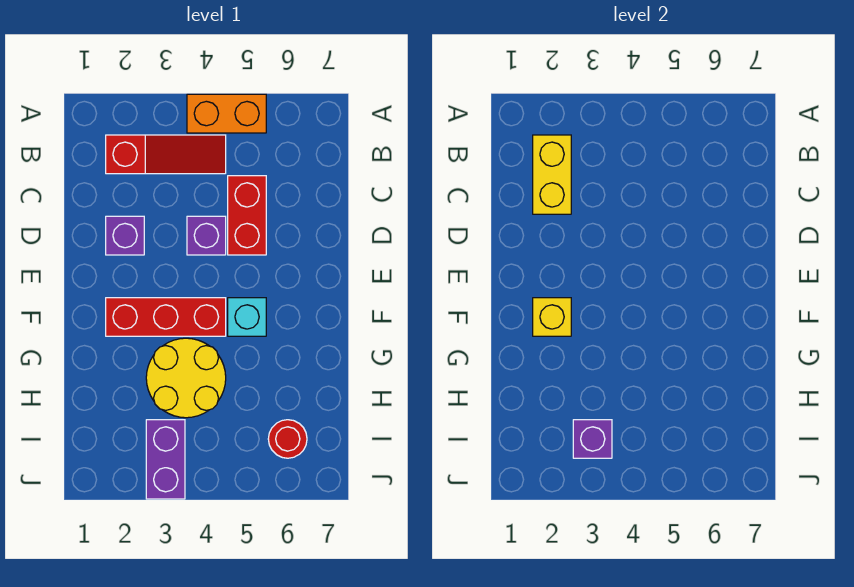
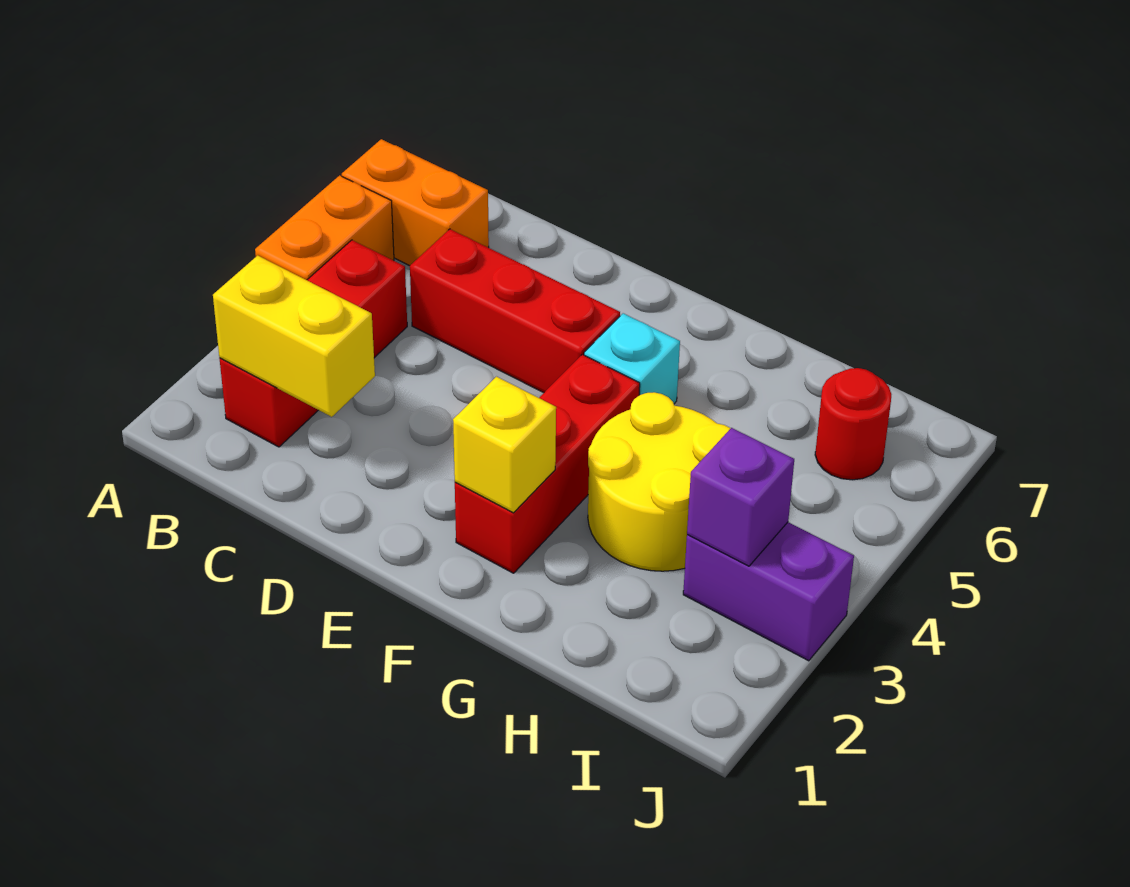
none -> orange brick A6:B6 level 1
red slope B2:B4 level 1 top 2 -> red brick B2:B4 level 1
red brick C5:D5 level 1 -> red brick C5:E5 level 1
purple brick D2 level 1 -> none
purple brick D4 level 1 -> none

